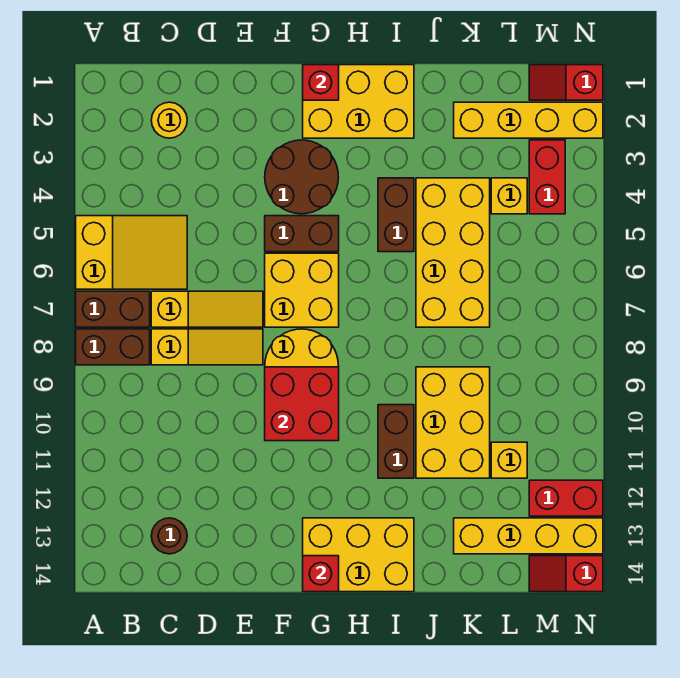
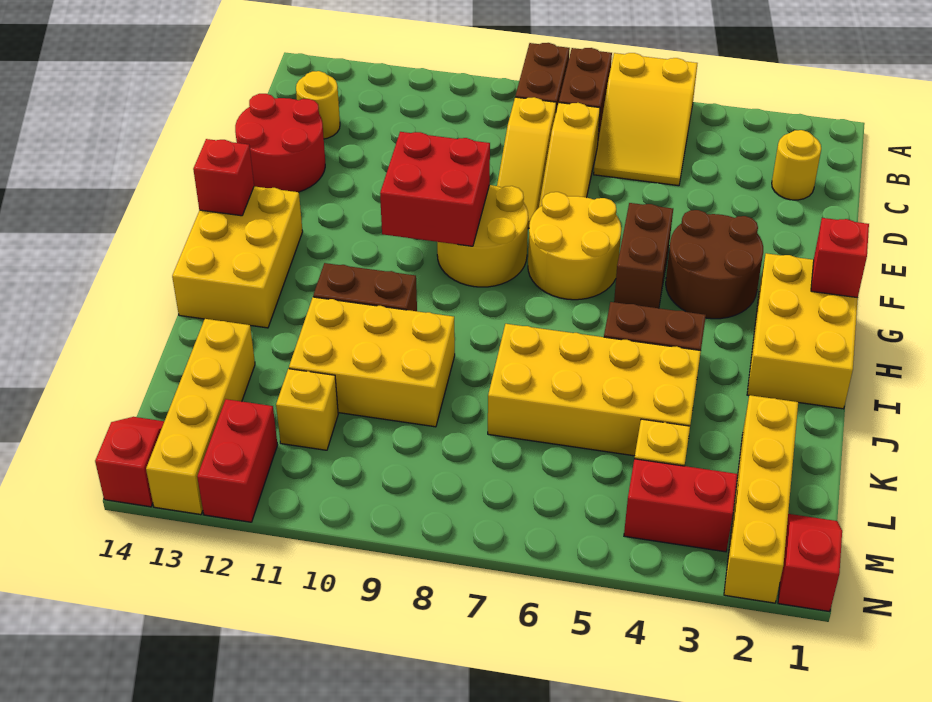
brown round brick C13 level 1 -> yellow round brick C13 level 1
none -> red round brick D13:E14 level 1
yellow brick F6:G7 level 1 -> yellow round brick F6:G7 level 1

